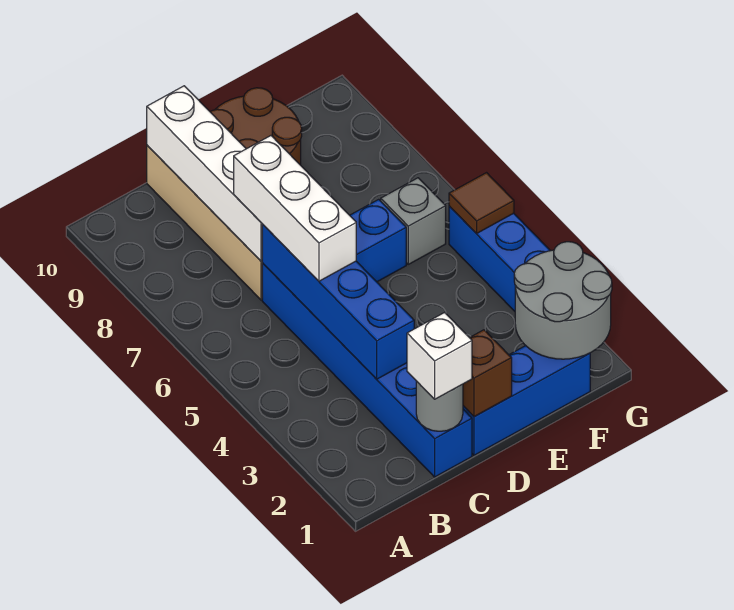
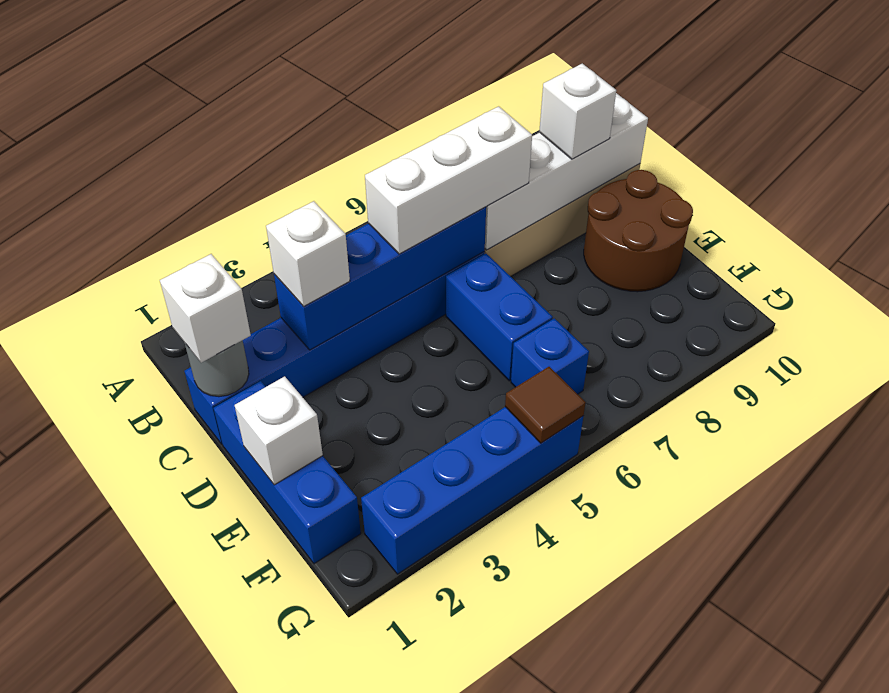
none -> white brick C3 level 3
none -> white brick C9 level 3
brown brick D1 level 2 -> none
none -> white brick E1 level 2
grey round brick F1:G2 level 2 -> none
grey brick F6 level 1 -> blue brick F6 level 1

